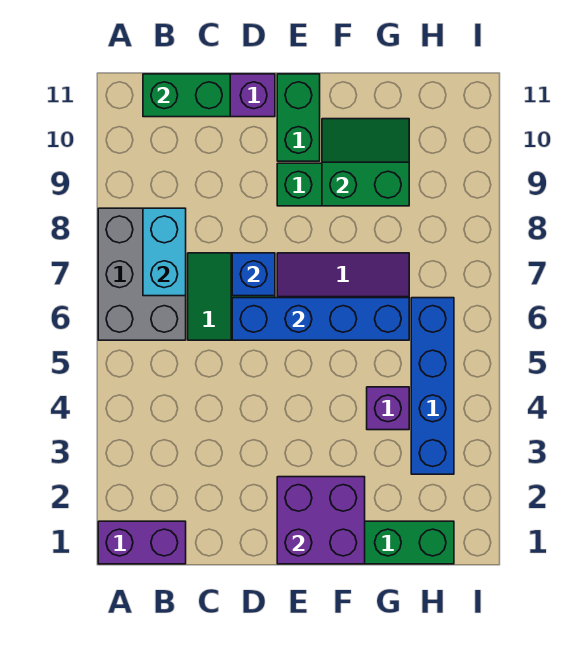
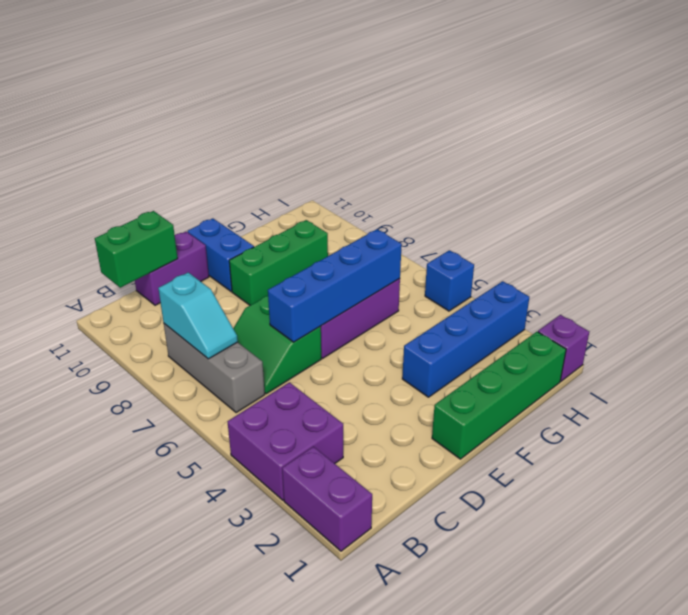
purple brick A1:B1 level 1 -> purple brick A1:A2 level 1
grey brick A6:B8 level 1 -> grey brick B6:B8 level 1
cyan brick B7:B8 level 2 -> cyan slope B7:B8 level 2 top 8
blue brick D7 level 2 -> blue brick I5 level 1
purple brick E1:F2 level 2 -> purple brick A3:B4 level 1
green brick E10:E11 level 1 -> blue brick E10:E11 level 1
green slope F9:G10 level 2 top 9 -> none
purple brick G4 level 1 -> purple brick I1 level 1
blue brick H3:H6 level 1 -> blue brick F3:I3 level 1

